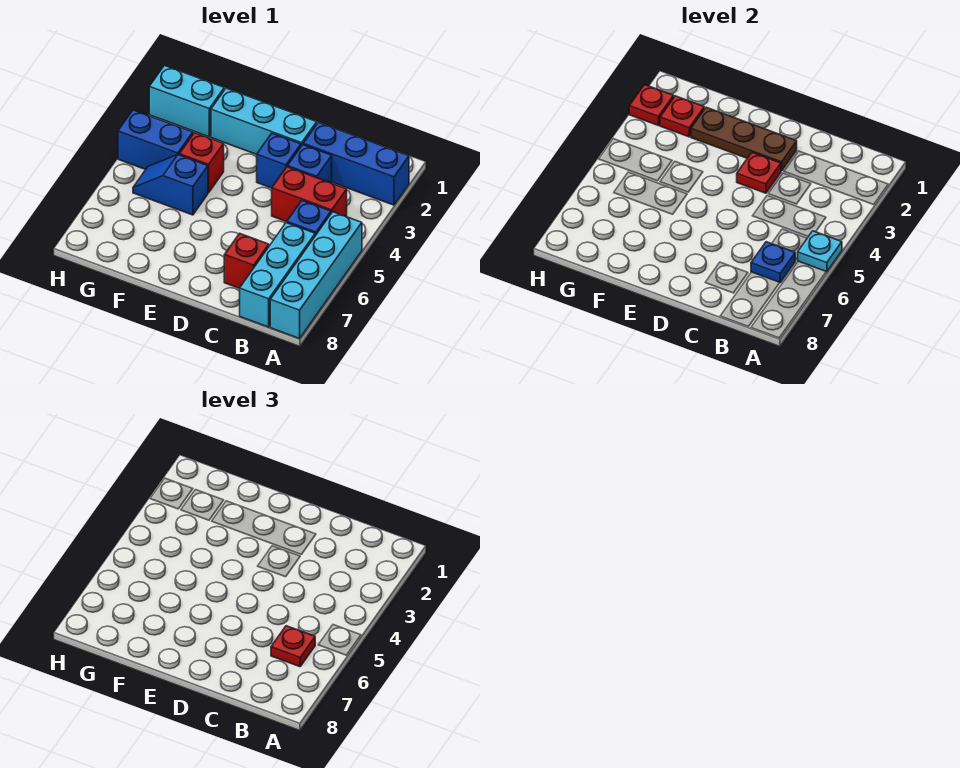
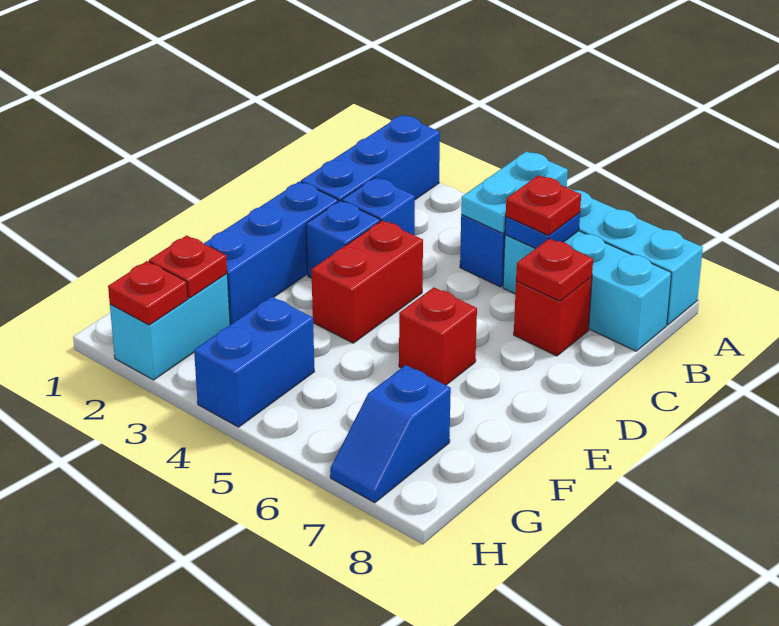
cyan plate A5 level 2 -> cyan plate A5:B5 level 2
red brick B4:C4 level 1 -> red brick D4:E4 level 1
cyan brick D2:F2 level 1 -> blue brick D2:F2 level 1
brown plate D2:F2 level 2 -> none
red plate D3 level 2 -> red plate C7 level 2
red brick F4 level 1 -> red brick E6 level 1
blue slope F5:G5 level 1 top F -> blue slope G7:H7 level 1 top G

